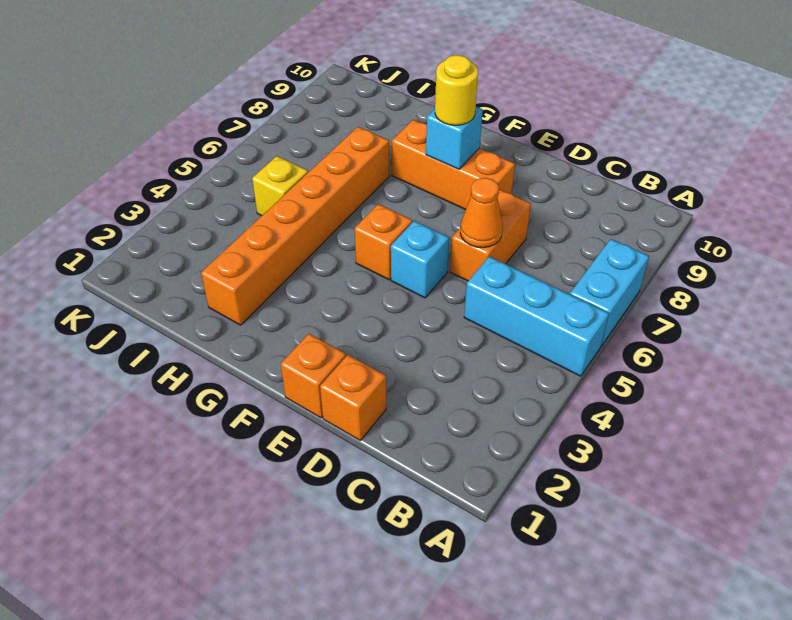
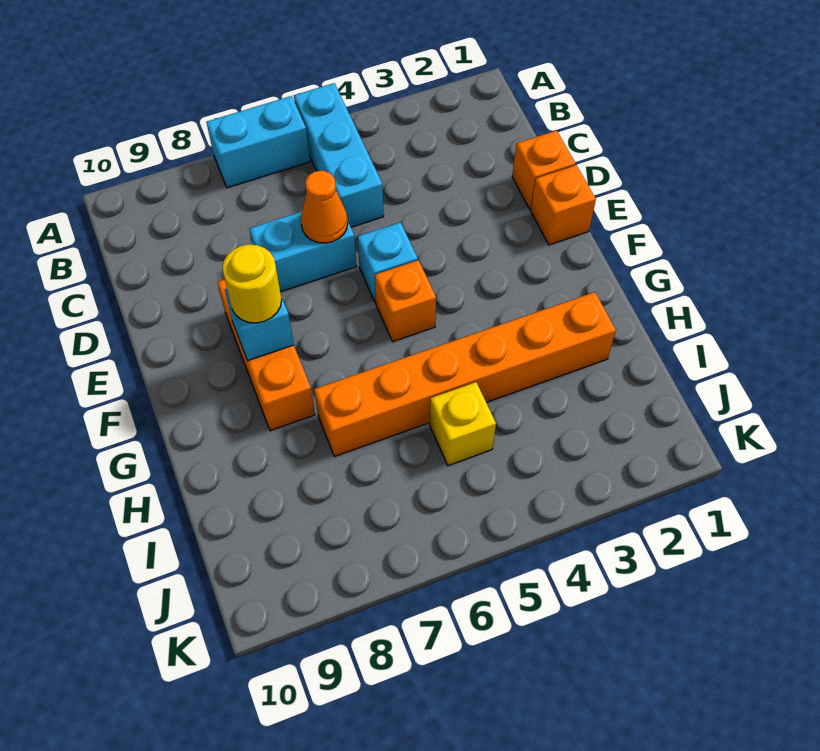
orange brick D6:D7 level 1 -> cyan brick D6:D7 level 1

